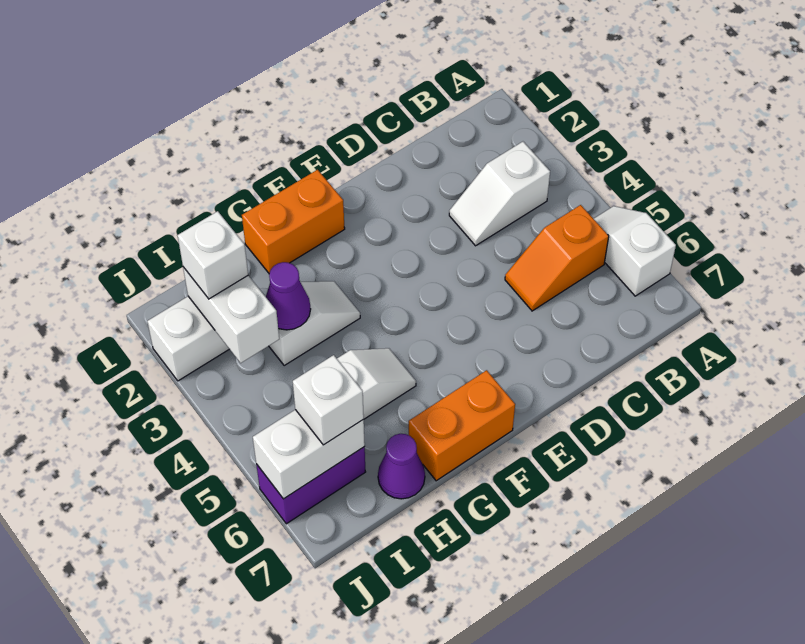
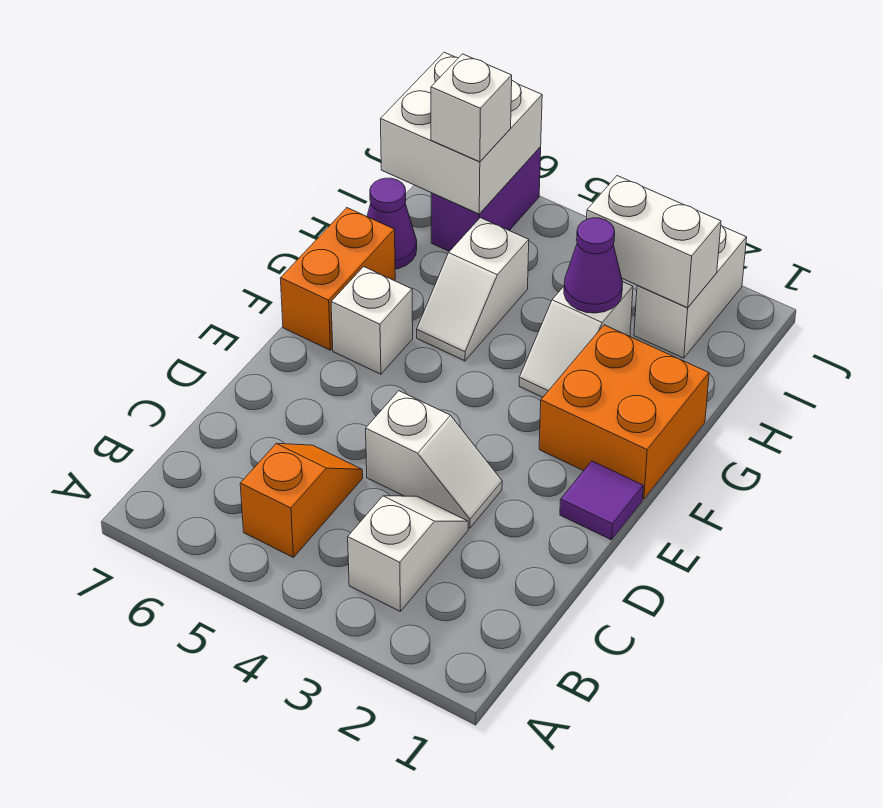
white slope A5:A6 level 1 top 6 -> white slope D3:D4 level 1 top 4
none -> purple tile E1 level 1
orange brick F1:G1 level 1 -> orange brick F1:G2 level 1
white brick I2 level 3 -> white brick F6 level 1
white brick I6:J6 level 2 -> white brick I6:J7 level 2

